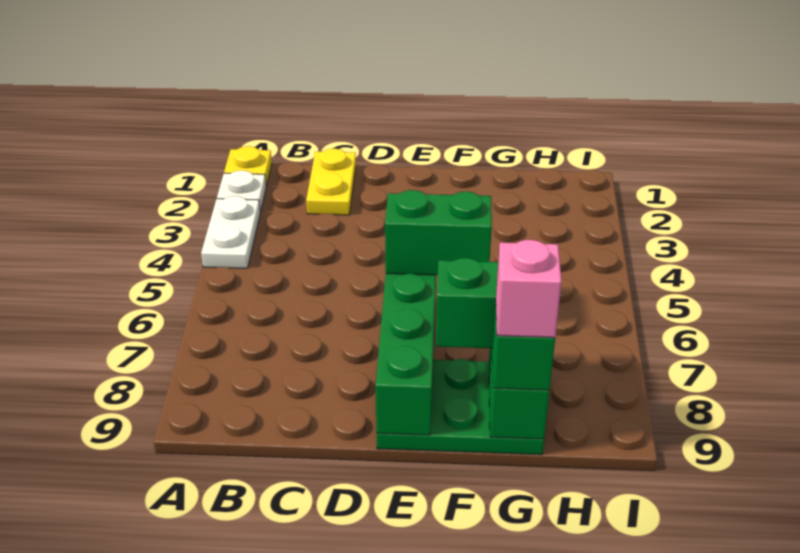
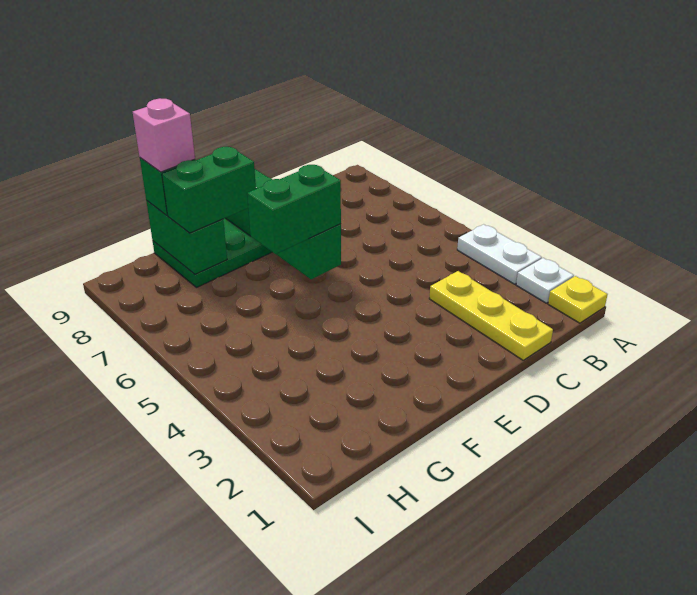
yellow plate C1:C2 level 1 -> yellow plate C1:C3 level 1

